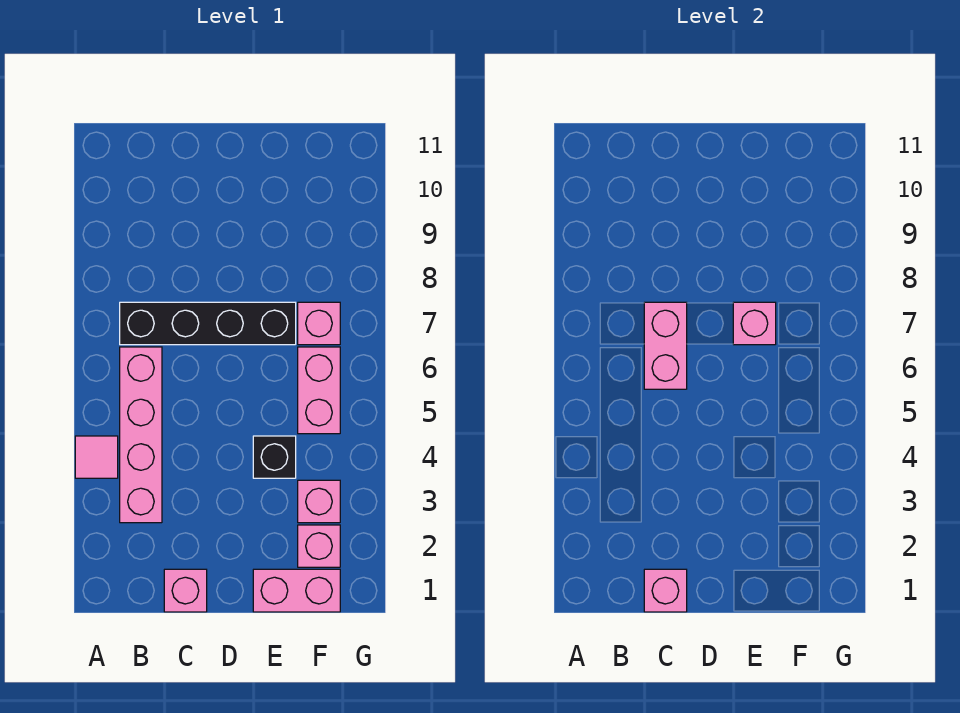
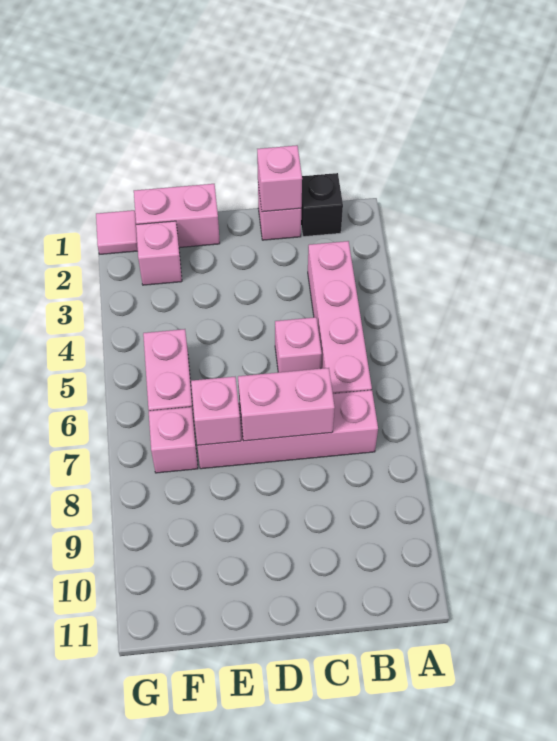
pink tile A4 level 1 -> pink tile G1 level 1
black brick B7:E7 level 1 -> pink brick B7:E7 level 1
pink brick C6:C7 level 2 -> pink brick C7:D7 level 2
black brick E4 level 1 -> black brick B1 level 1
pink brick F3 level 1 -> pink brick C5 level 1

